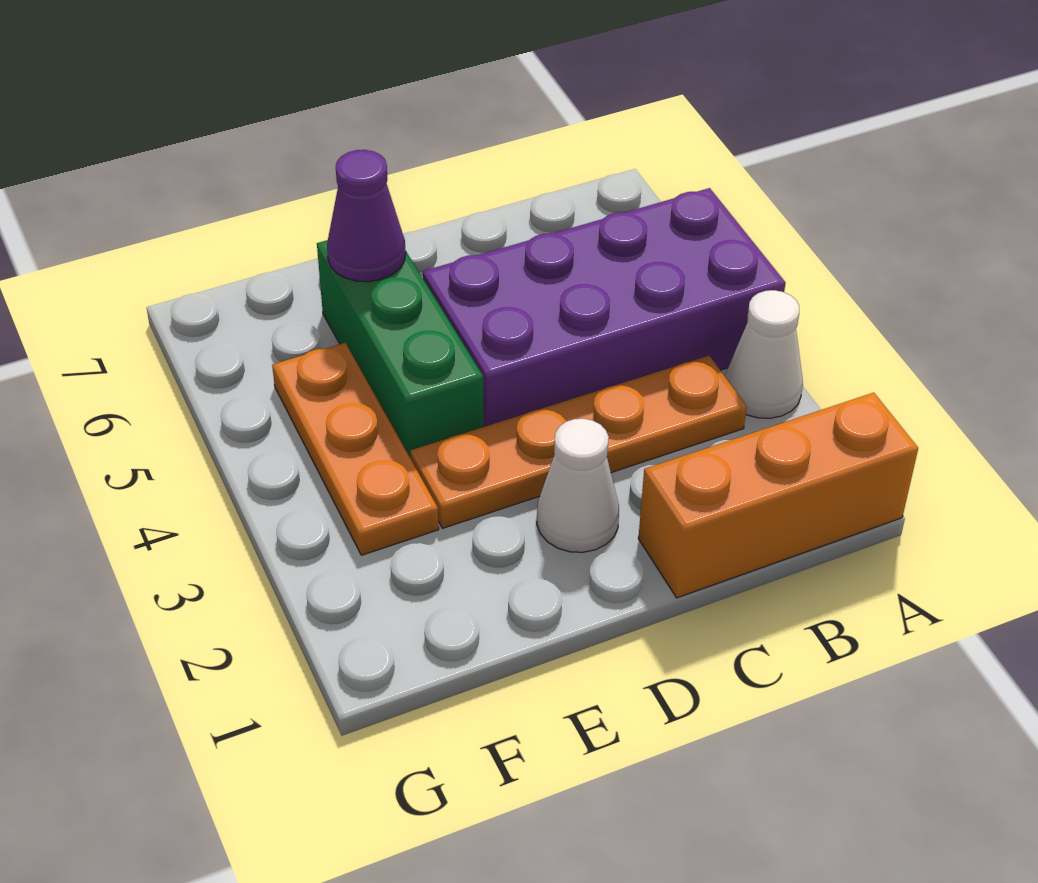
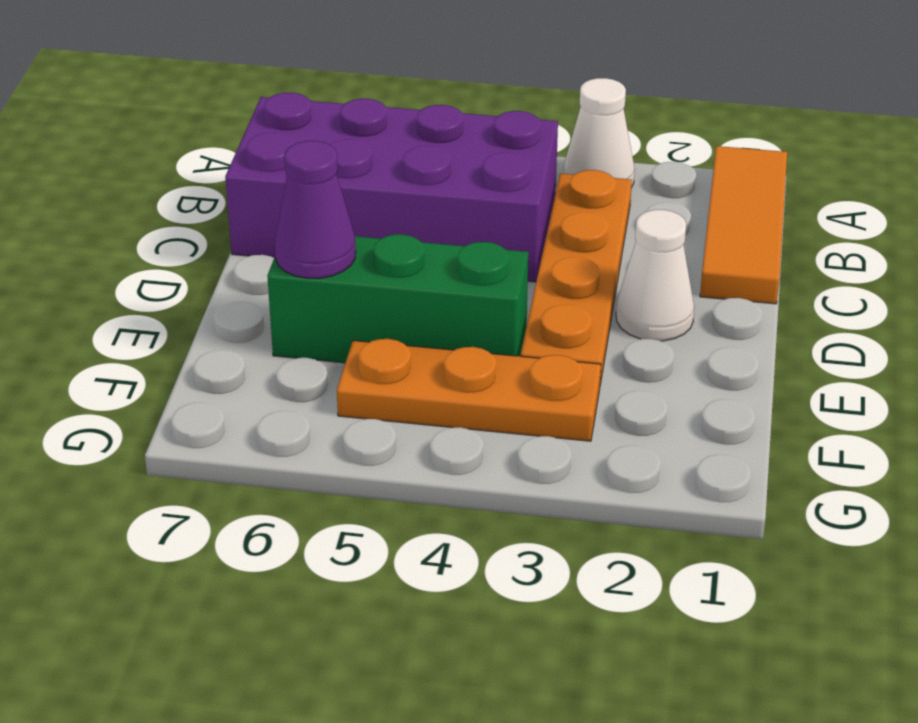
orange brick A1:C1 level 1 -> orange tile A1:C1 level 1
purple brick A4:D5 level 1 -> purple brick B4:C7 level 1

